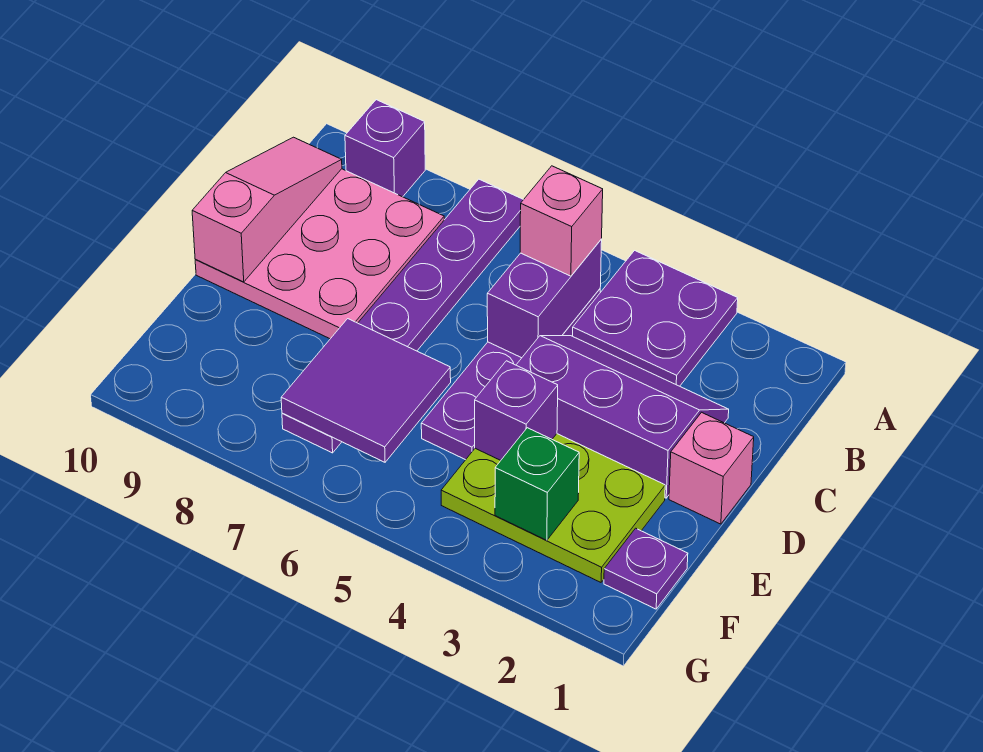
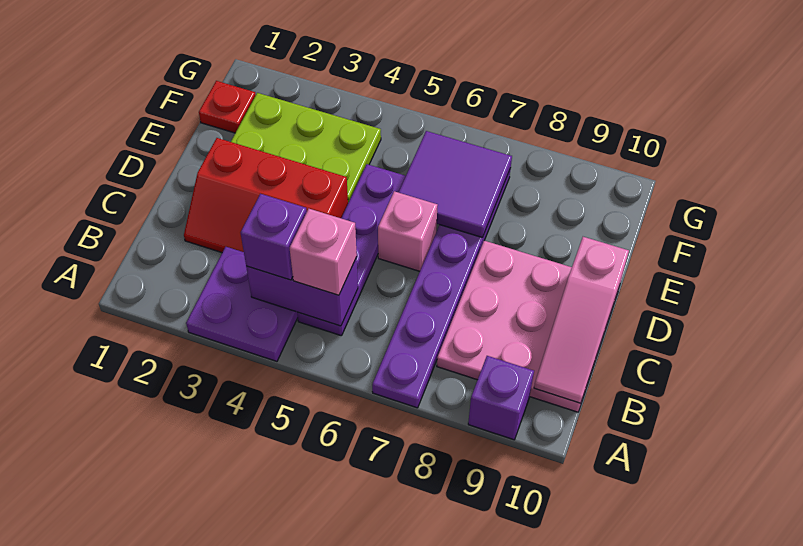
purple brick B5:C5 level 2 -> purple brick B4:B5 level 2
purple slope C2:D4 level 1 top D -> red slope C2:D4 level 1 top D
pink brick D1 level 1 -> pink brick D6 level 1
purple brick E4 level 2 -> purple brick B4 level 3
purple plate F1 level 1 -> red plate F1 level 1
green brick F3 level 2 -> none

